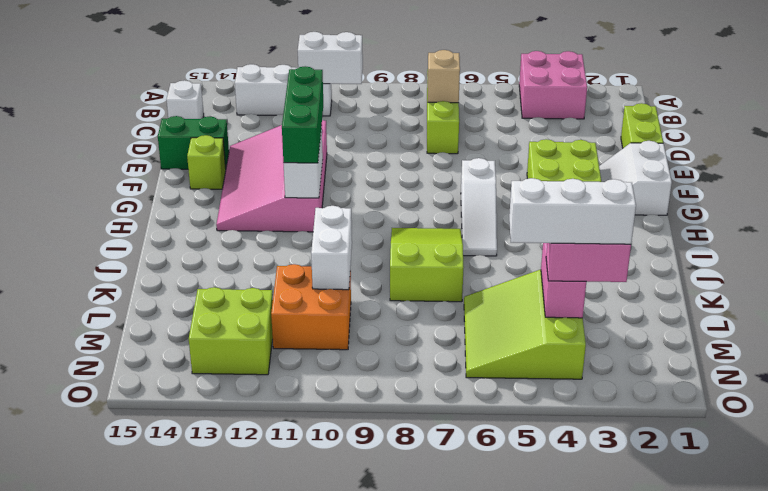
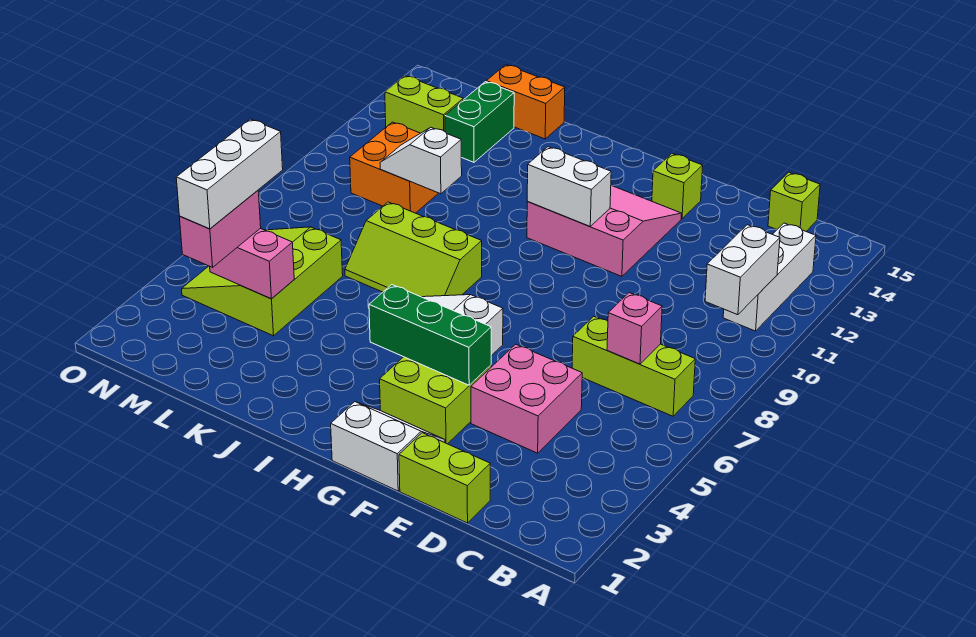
pink brick A3:B4 level 1 -> pink brick D4:E5 level 1
tan brick C7 level 2 -> pink brick C7 level 2
white brick C15 level 1 -> lime brick C15 level 1
pink slope E11:H13 level 1 top 11 -> pink slope F11:H13 level 1 top 11
green brick E14:E15 level 1 -> green brick L13:L14 level 1
green brick F11:H11 level 3 -> green brick F4:H4 level 2
lime slope I7:K8 level 1 top K -> lime slope I7:K8 level 1 top 8
white brick K10:L10 level 2 -> white slope K10:L10 level 2 top K
none -> orange brick K15:L15 level 1
lime slope L4:N6 level 1 top 4 -> lime slope L4:N6 level 1 top L
lime brick M12:N13 level 1 -> lime brick M13:N13 level 1

